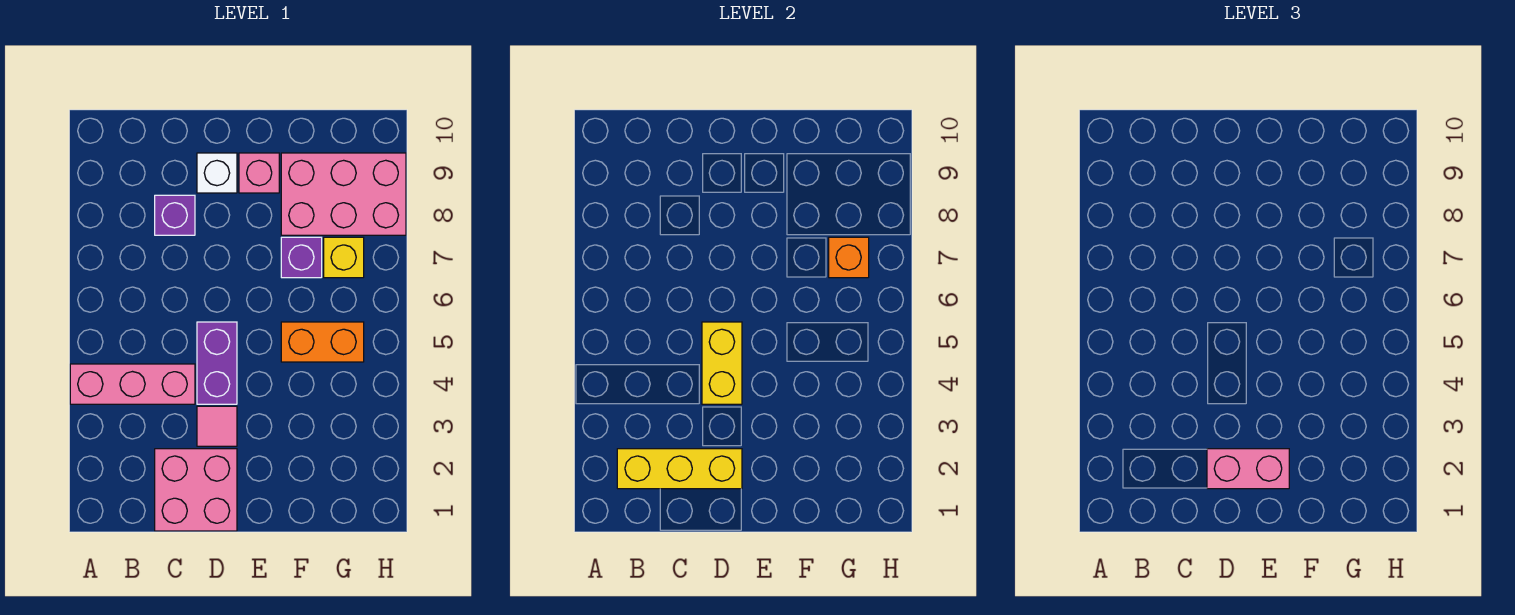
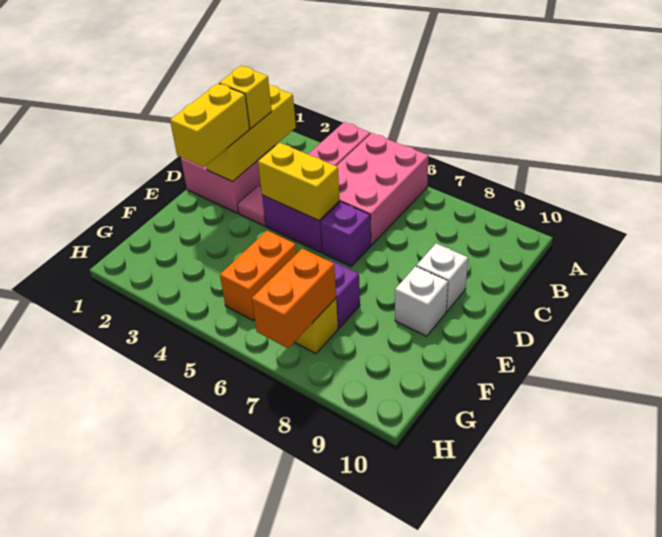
none -> yellow brick C2 level 3
purple brick C8 level 1 -> purple brick D6 level 1
pink brick D2:E2 level 3 -> yellow brick D2:E2 level 3
pink brick E9 level 1 -> white brick E9 level 1
pink brick F8:H9 level 1 -> pink brick A5:C6 level 1
orange brick G7 level 2 -> orange brick G7:H7 level 2

